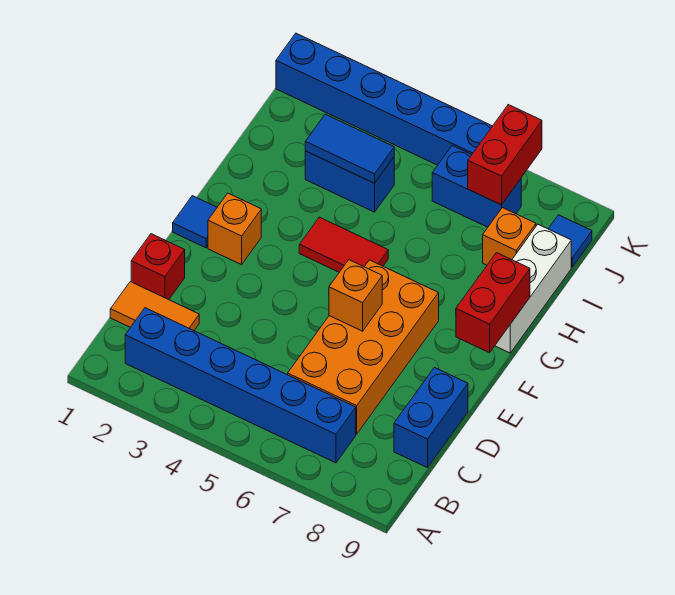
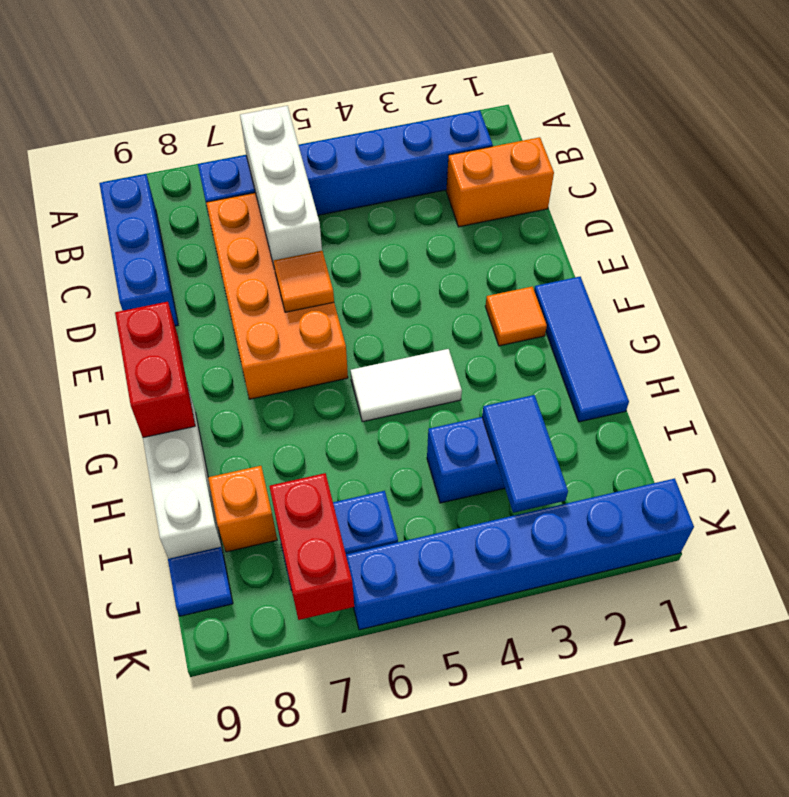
none -> white brick B6:D6 level 2
orange tile C1:C2 level 1 -> orange brick C1:C2 level 1
blue brick C9:D9 level 1 -> blue brick B9:D9 level 1
red brick D1 level 1 -> none
orange brick E6 level 2 -> orange tile E6 level 2
blue tile F1 level 1 -> blue tile F1:H1 level 1
orange brick F2 level 1 -> orange tile F2 level 1
red tile G4:G5 level 1 -> white tile G4:G5 level 1
blue tile I3:I4 level 2 -> blue tile I3:J3 level 2

